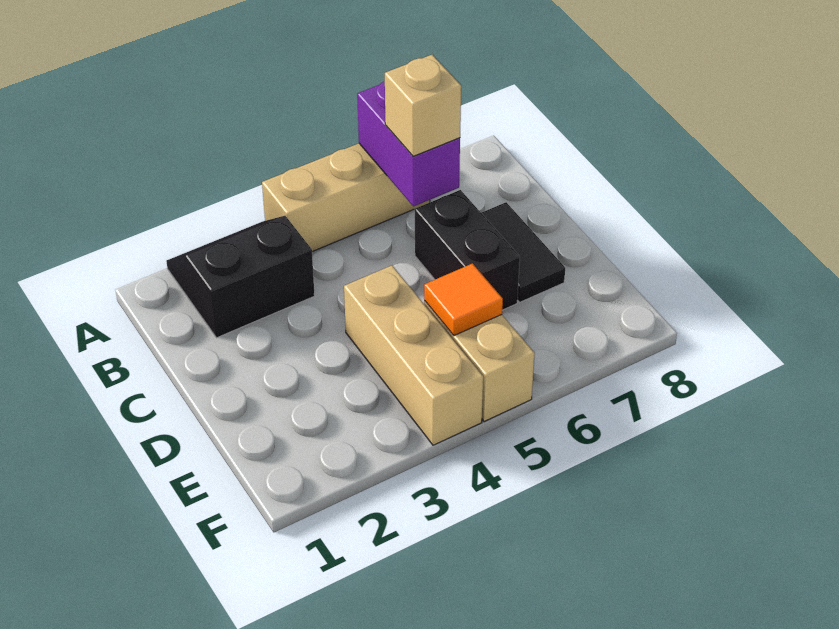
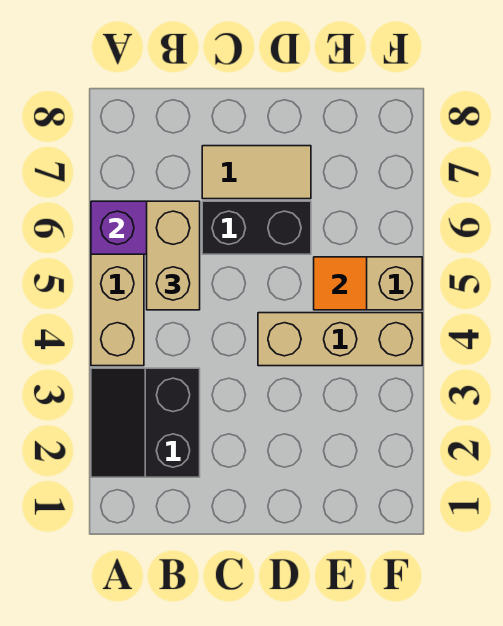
tan brick B6 level 3 -> tan brick B5:B6 level 3
black tile C7:D7 level 1 -> tan tile C7:D7 level 1

